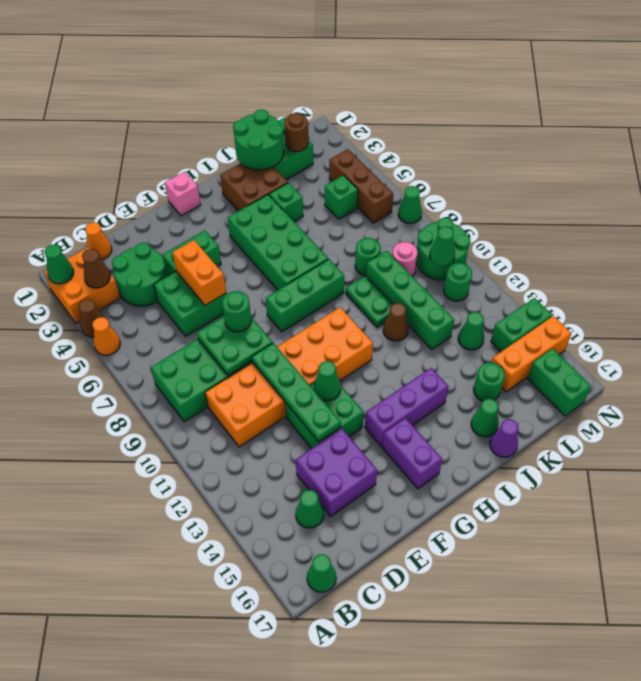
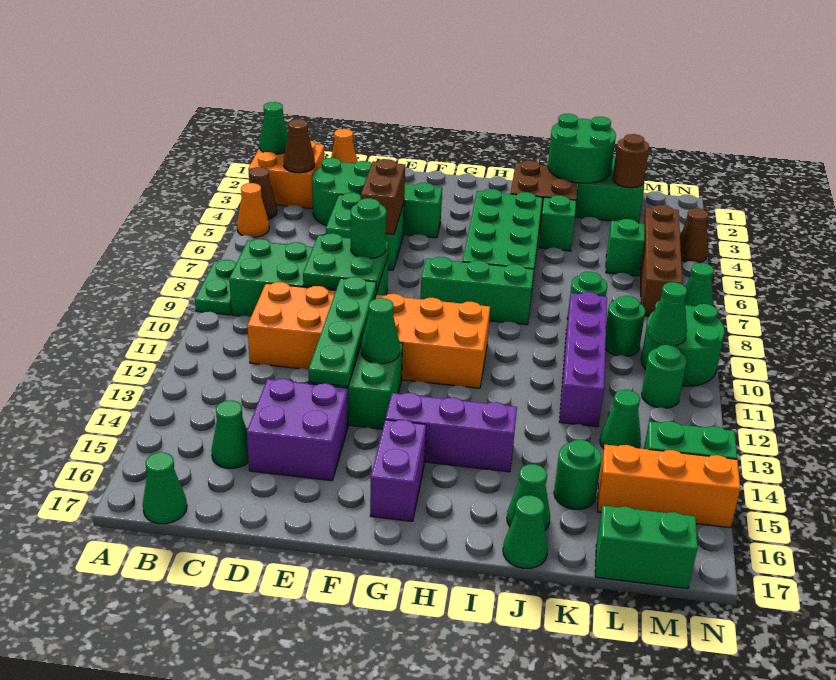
orange brick E5:E6 level 2 -> brown brick E5:E6 level 2
pink brick G1 level 1 -> none
green plate J9:J10 level 1 -> green plate A8:A9 level 1
brown cone J11 level 1 -> brown cone N4 level 1
purple cone J17 level 1 -> green cone J17 level 1
green brick K9:K12 level 1 -> purple brick K9:K12 level 1
pink round brick L9 level 1 -> green round brick L9 level 1
brown brick M4:M6 level 1 -> brown brick M4:M7 level 1
green brick M16:M17 level 1 -> green brick L17:M17 level 1

